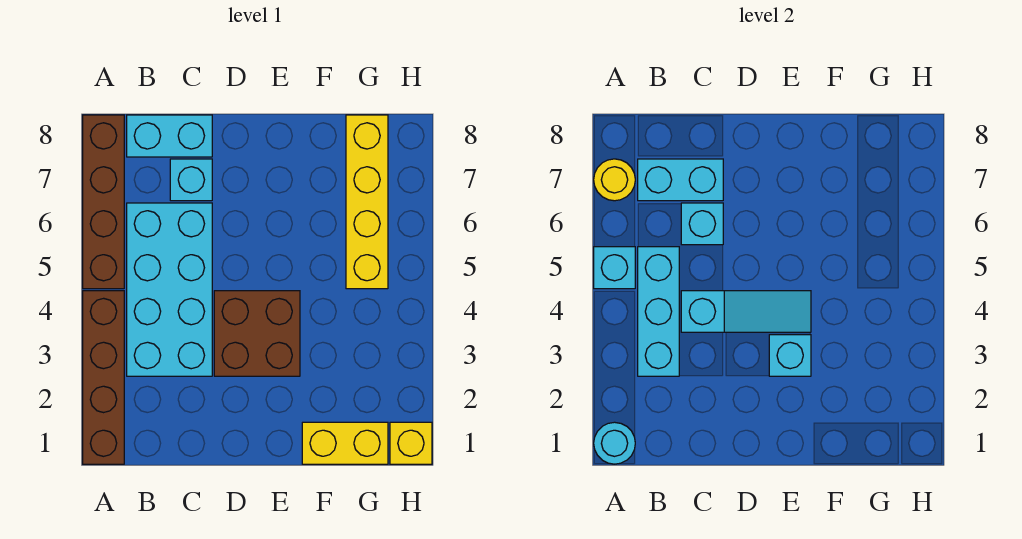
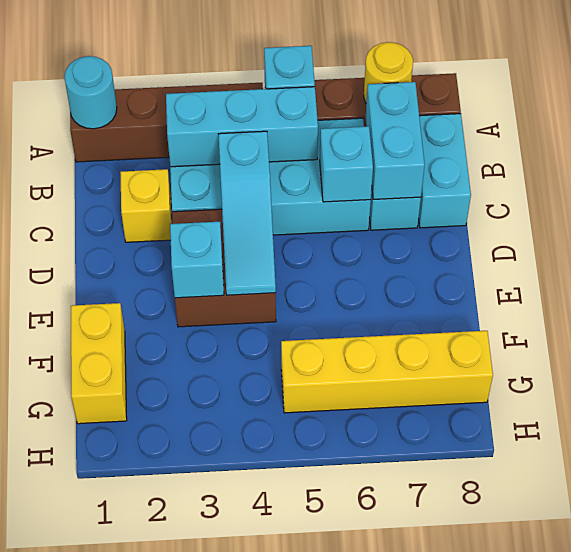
yellow brick H1 level 1 -> yellow brick C2 level 1

